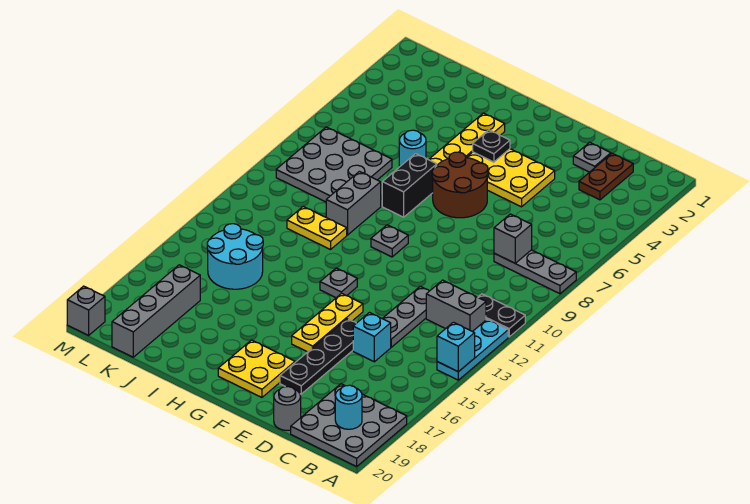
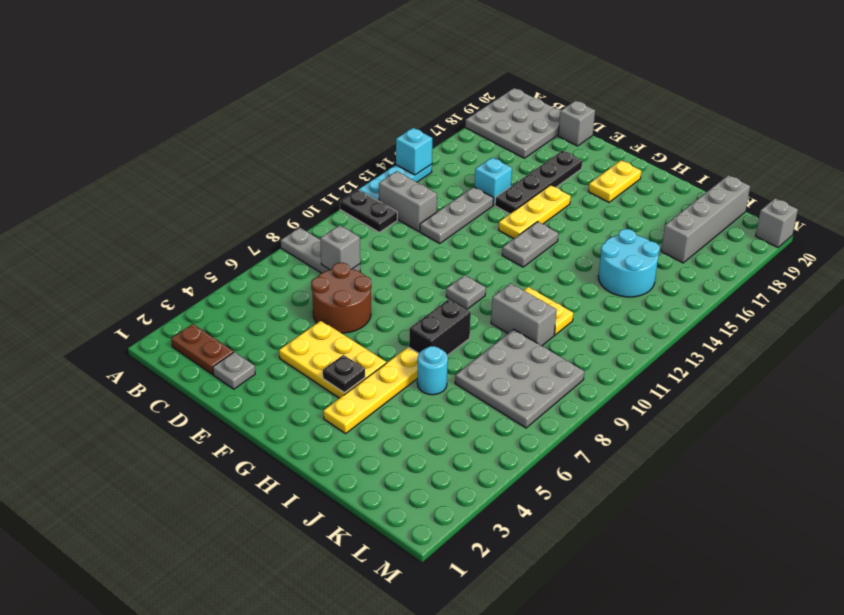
cyan round brick B19 level 2 -> none
brown plate C2:C3 level 1 -> brown plate B2:C2 level 1
grey round brick D20 level 1 -> grey brick D20 level 1
brown round brick F6:G7 level 1 -> brown round brick D6:E7 level 1
yellow plate F18:G19 level 1 -> yellow plate G18:G19 level 1
grey plate G13 level 1 -> grey plate G13:G14 level 1
grey brick I9:I10 level 1 -> grey brick I10:J10 level 1

